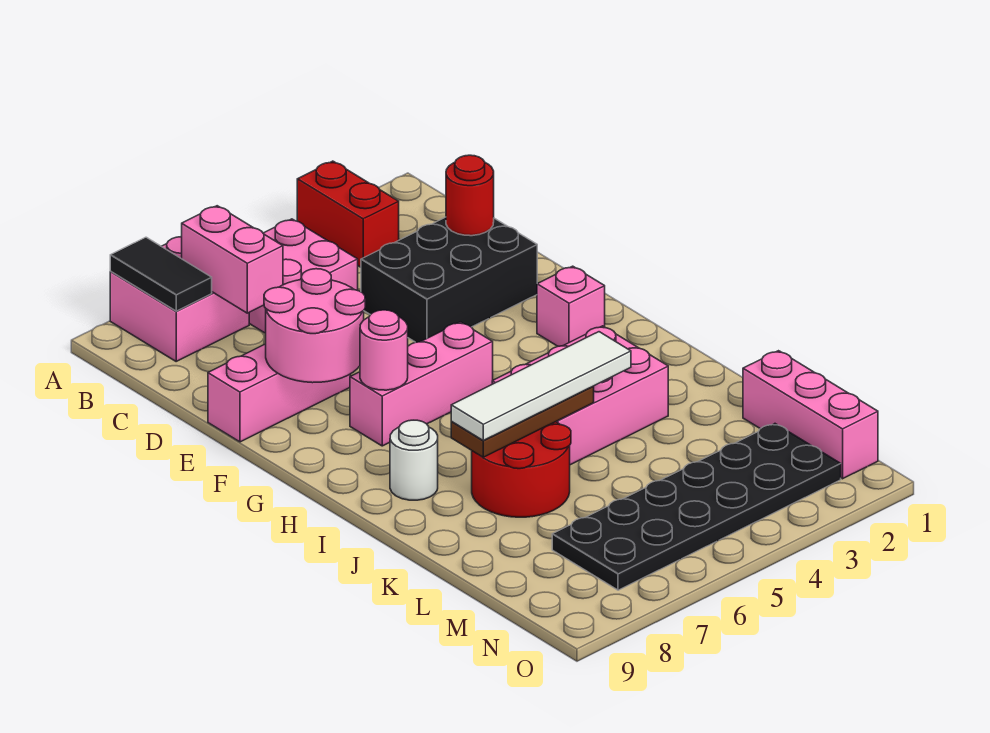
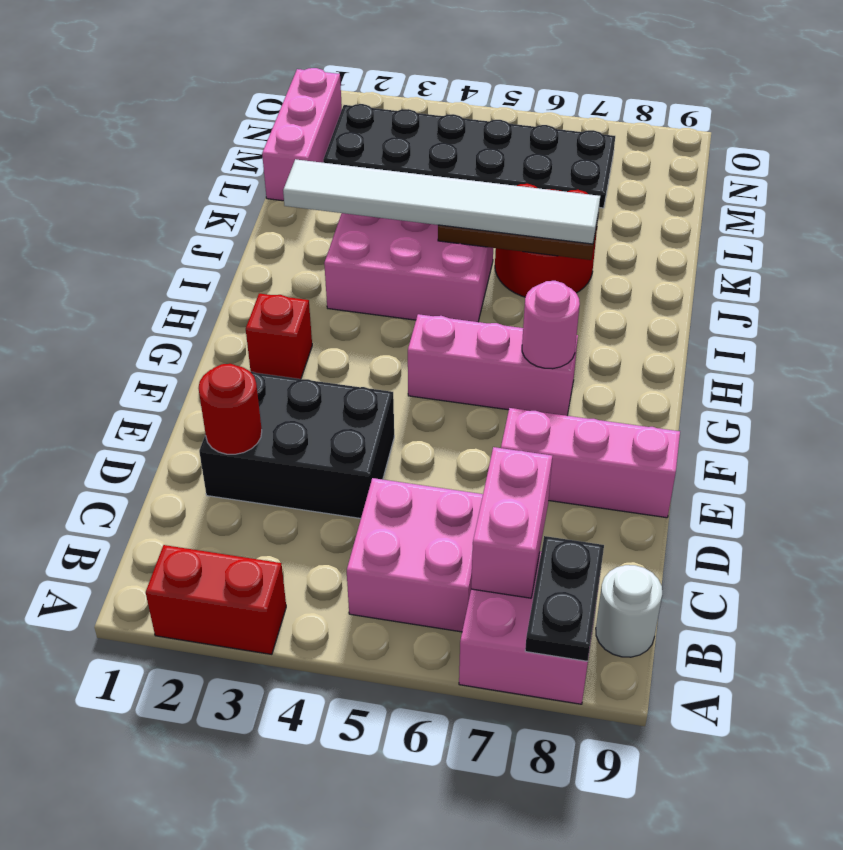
red brick A3:B3 level 1 -> red brick A2:A3 level 1
black tile A8:B8 level 2 -> black plate A8:B8 level 2
pink round brick E7:F8 level 2 -> none
pink brick G2 level 1 -> red brick G2 level 1
white round brick I8 level 1 -> white round brick B9 level 1
white tile J4:J7 level 3 -> white tile J2:J7 level 3

